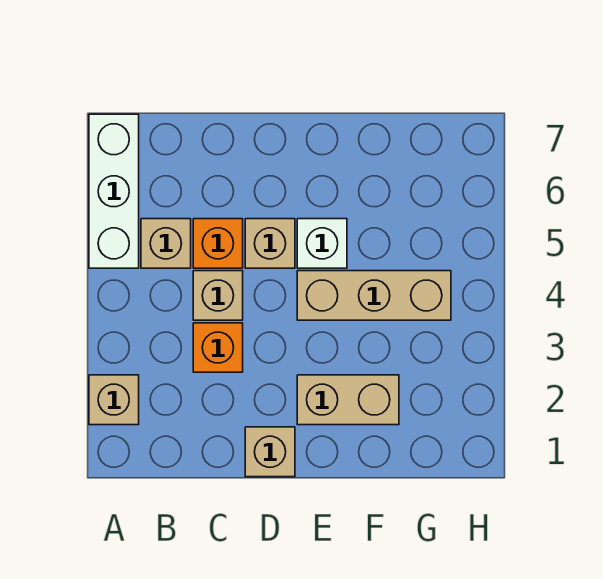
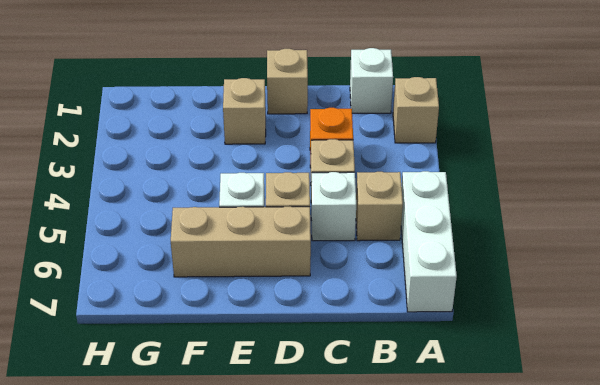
none -> white brick B1 level 1
orange brick C5 level 1 -> white brick C5 level 1
tan brick E2:F2 level 1 -> tan brick E2 level 1
tan brick E4:G4 level 1 -> tan brick D6:F6 level 1

